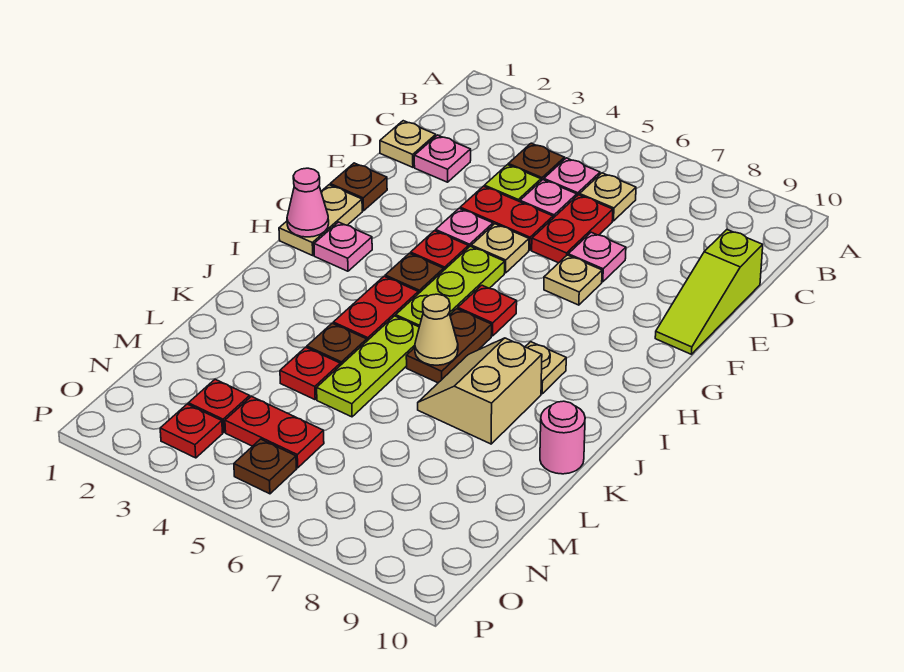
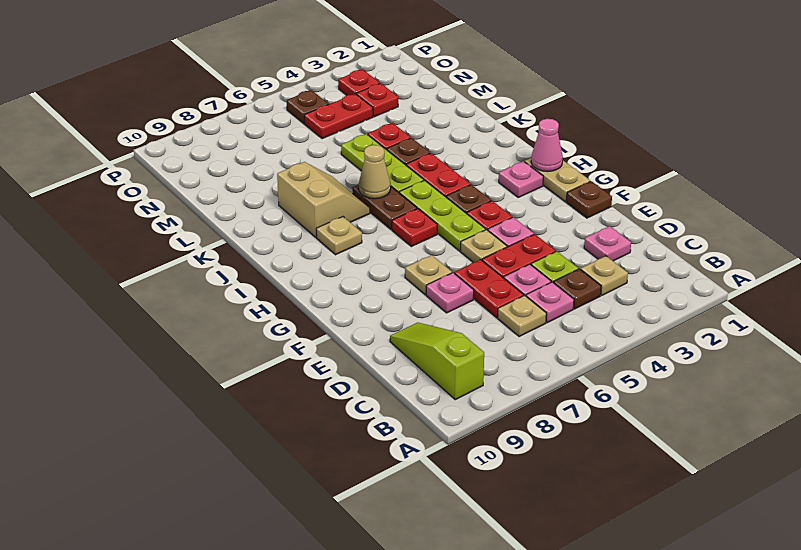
tan plate D1 level 1 -> tan plate C3 level 1
lime slope D10:F10 level 1 top D -> lime slope B9:D9 level 1 top B
pink round brick K10 level 1 -> none

